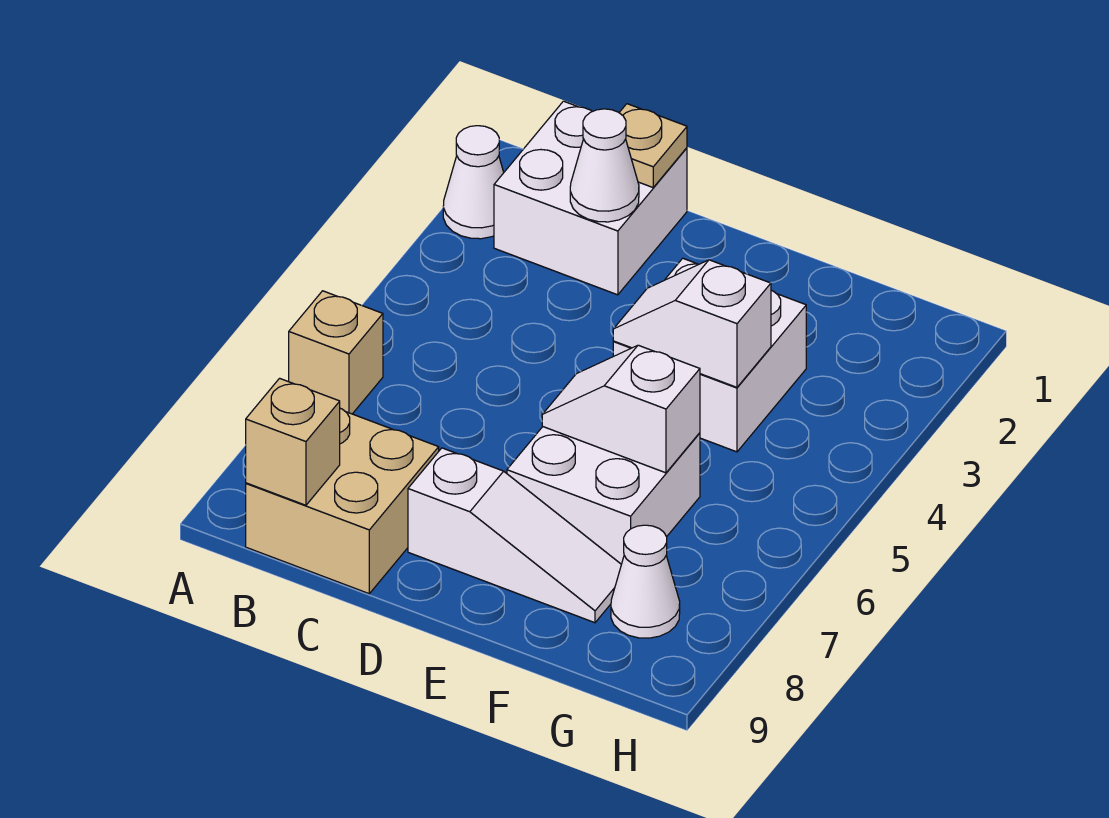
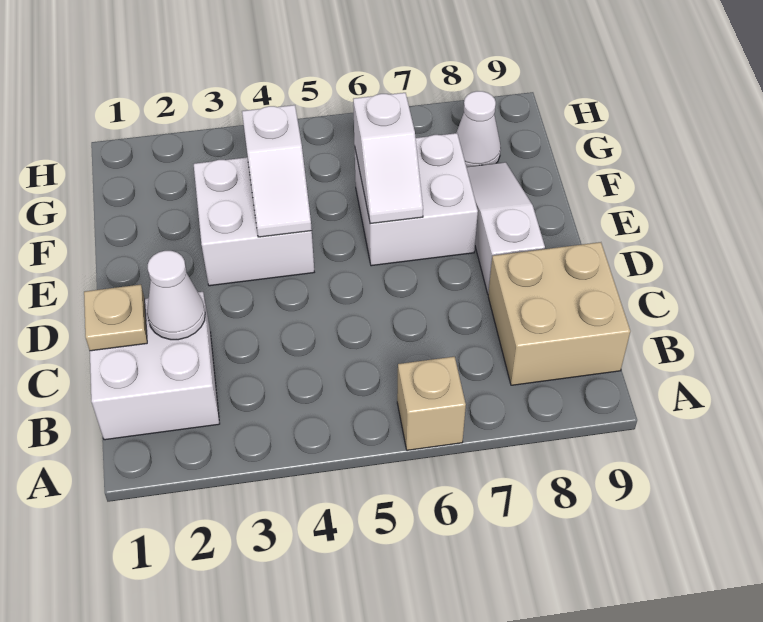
white cone A2 level 1 -> none
tan brick B9 level 2 -> none

